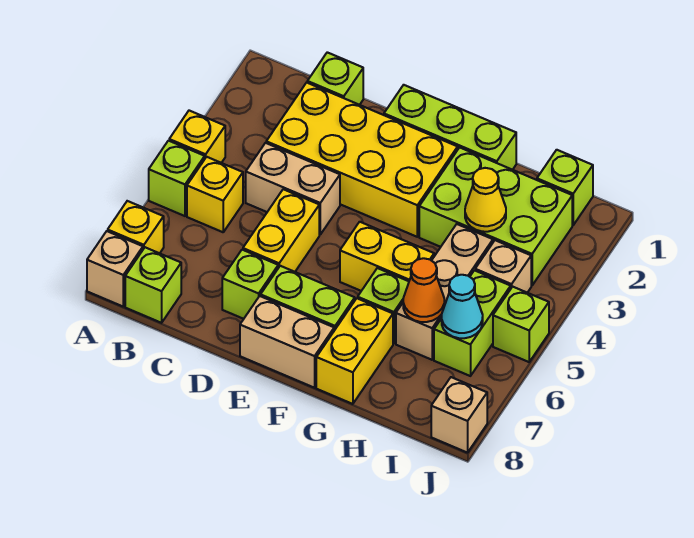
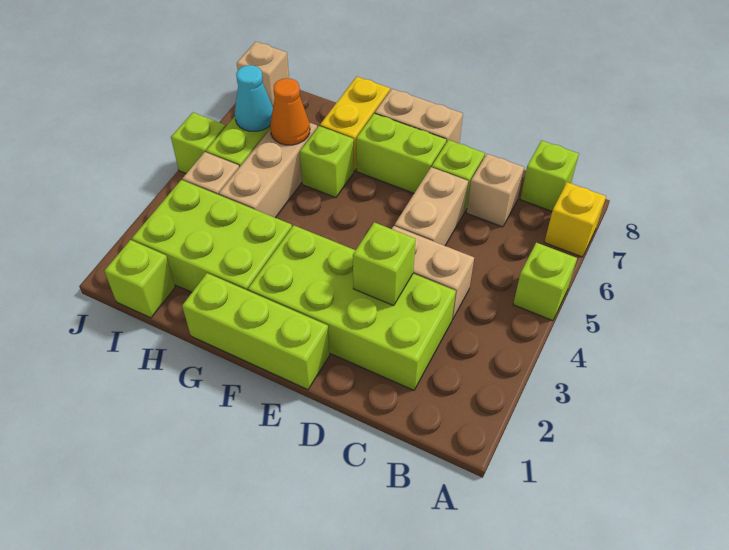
yellow brick A4 level 1 -> none
tan brick A8 level 1 -> tan brick C7 level 1
yellow brick B5 level 1 -> none
lime brick C1 level 1 -> lime brick D3 level 2
yellow brick C2:F3 level 1 -> lime brick C2:F3 level 1
yellow brick D5:D6 level 1 -> tan brick D5:D6 level 1
yellow brick F5:G5 level 1 -> none
yellow cone H3 level 2 -> none

